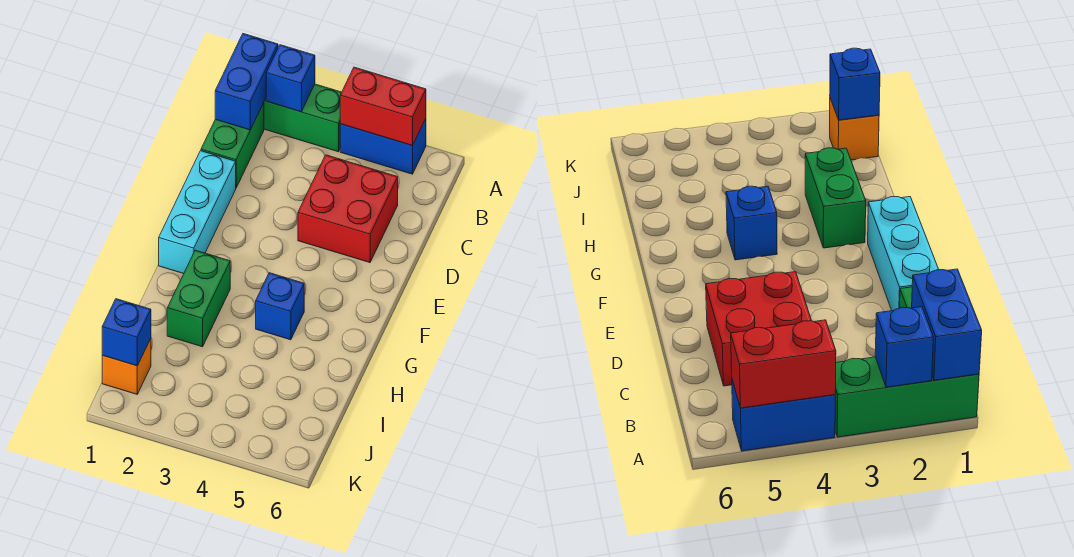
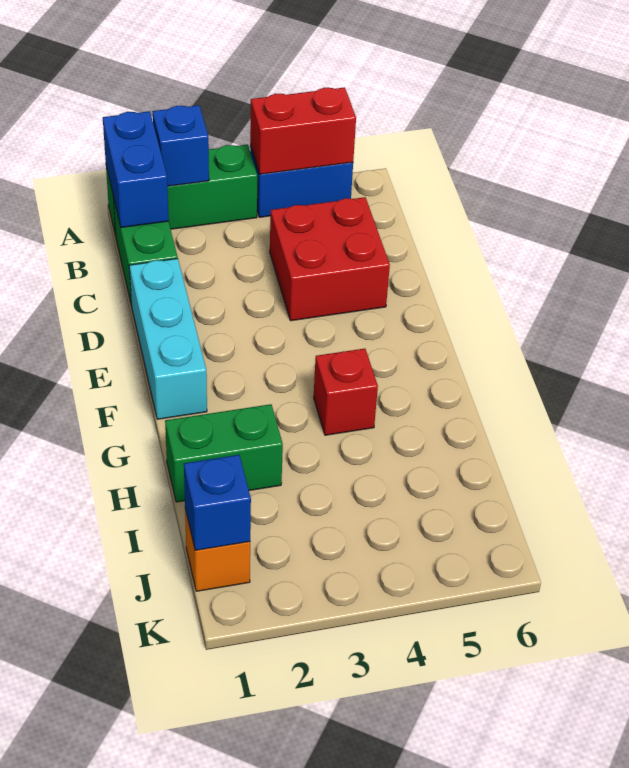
green brick G2:H2 level 1 -> green brick H1:H2 level 1
blue brick G4 level 1 -> red brick G4 level 1

